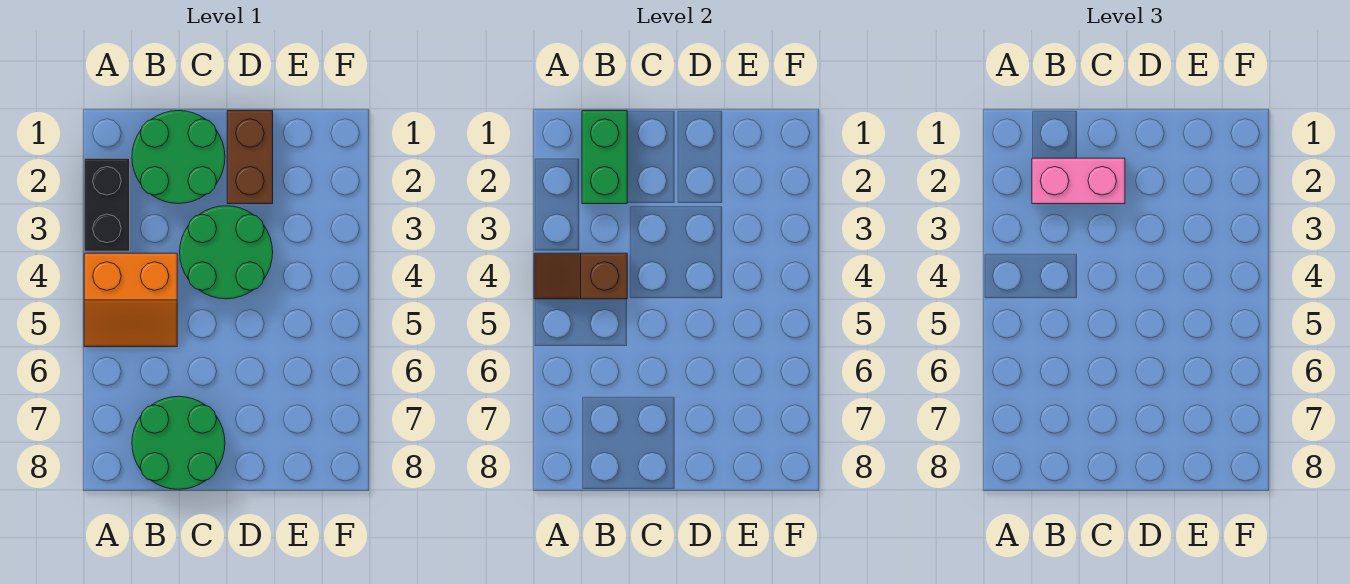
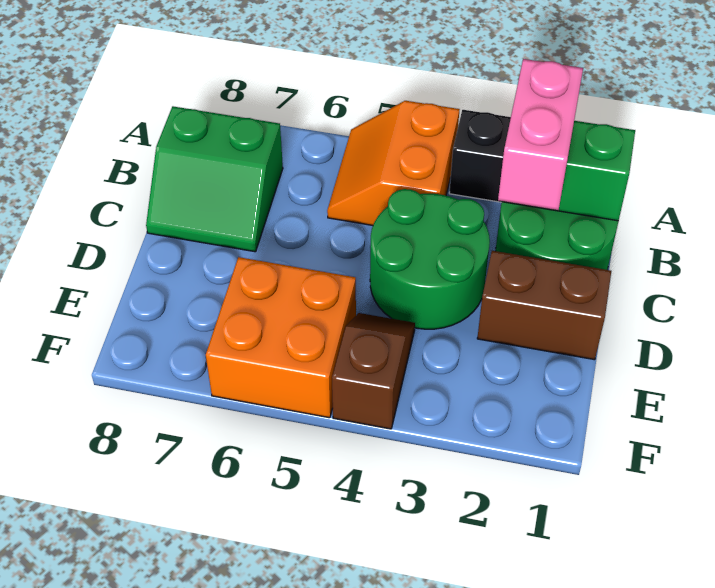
brown slope A4:B4 level 2 top B -> brown slope E4:F4 level 1 top F
green round brick B7:C8 level 1 -> green slope B7:C8 level 1 top B
none -> orange brick E5:F6 level 1

